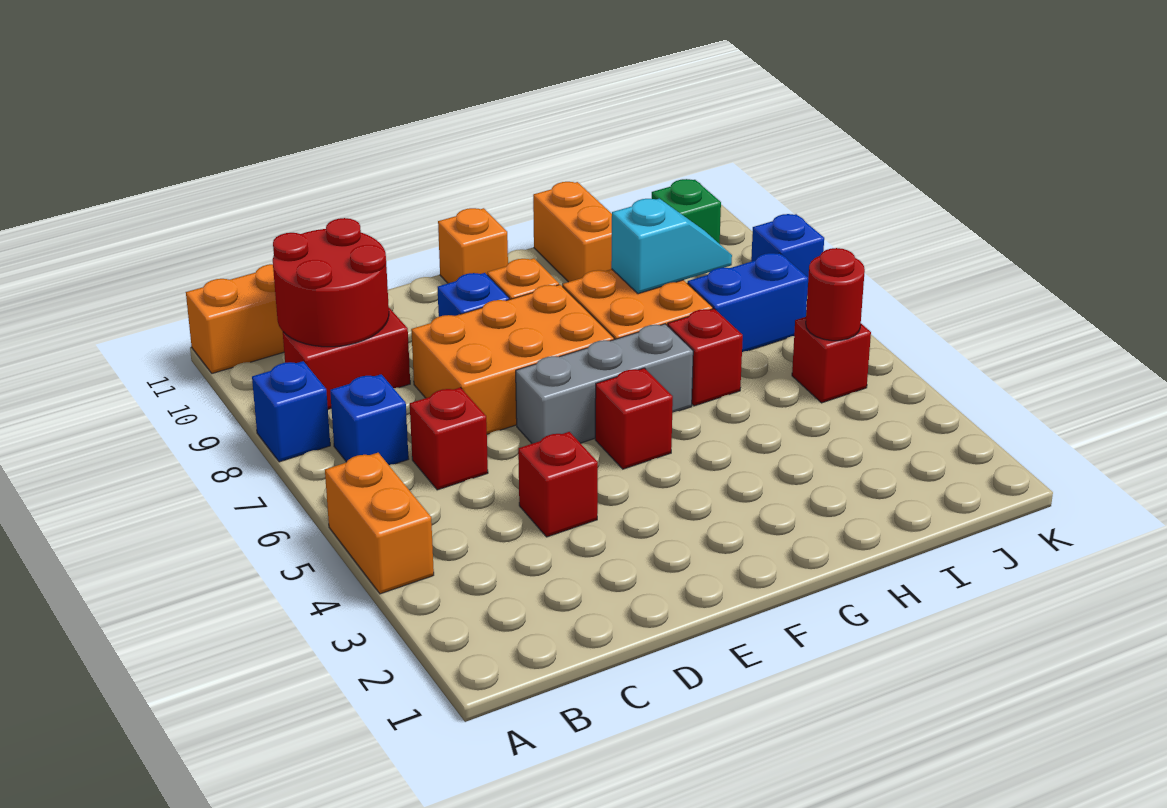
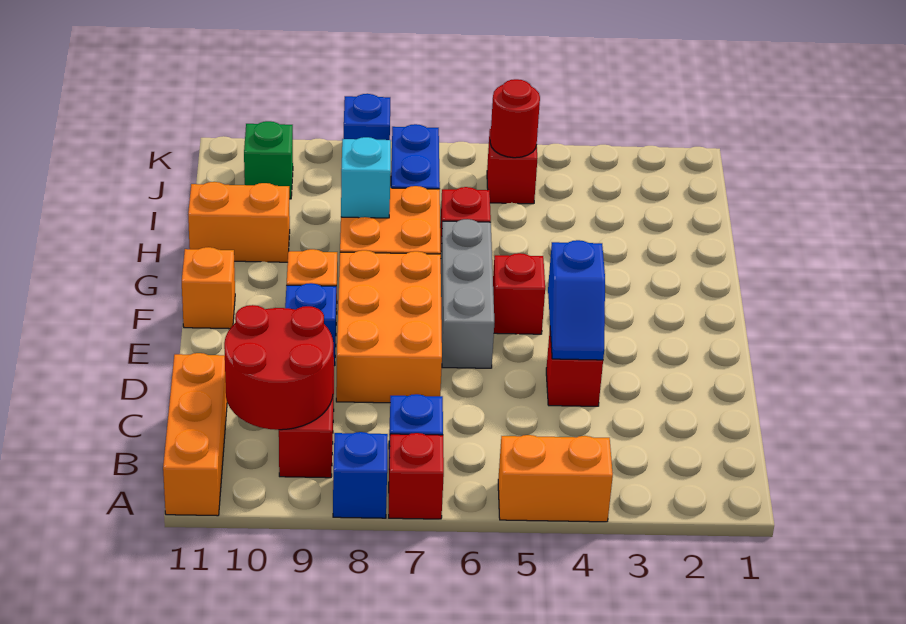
red brick C6 level 1 -> red brick A7 level 1
none -> blue slope D4:E4 level 2 top E

